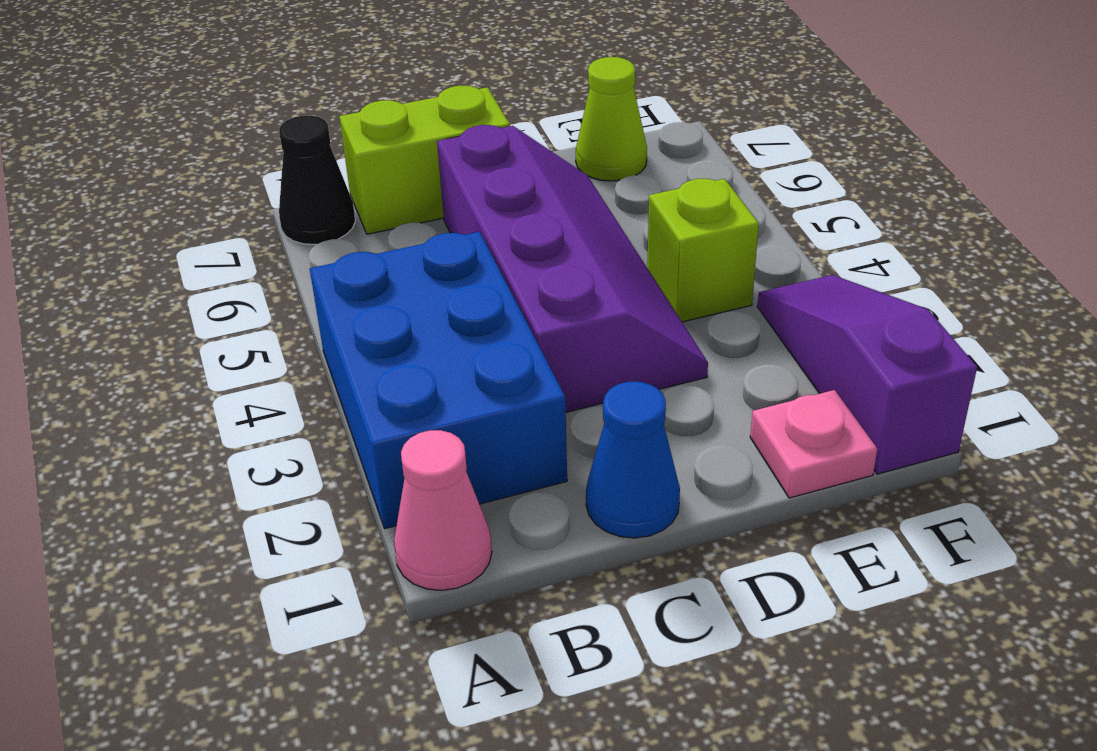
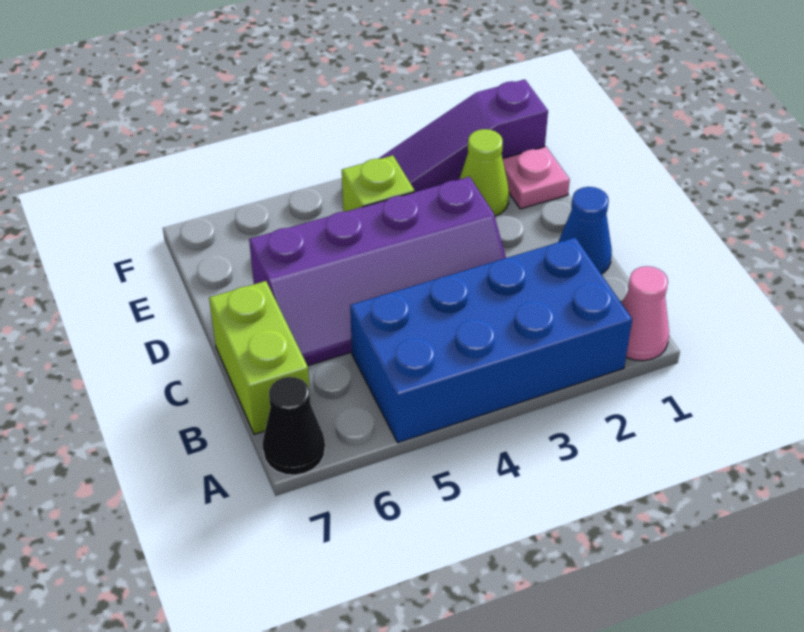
blue brick A2:B4 level 1 -> blue brick A2:B5 level 1
purple slope C3:D6 level 1 top C -> purple slope C3:D6 level 1 top D
lime cone E7 level 1 -> lime cone E2 level 1

